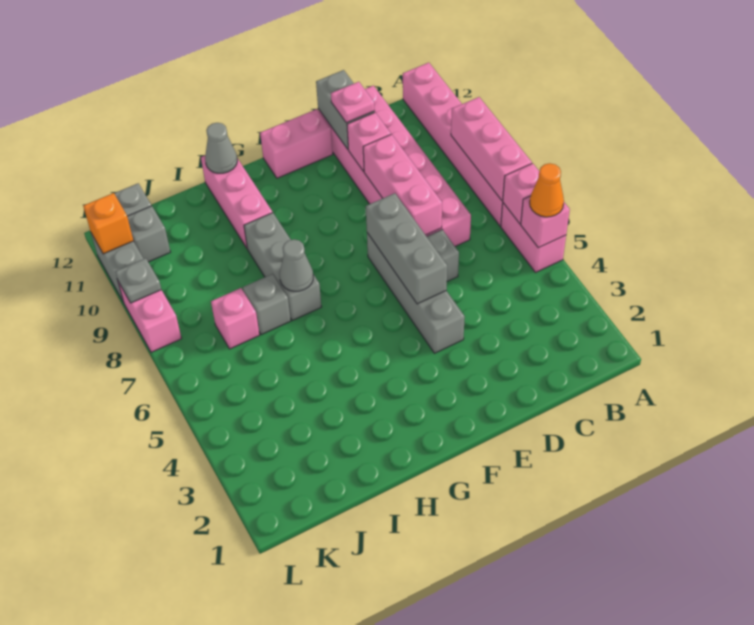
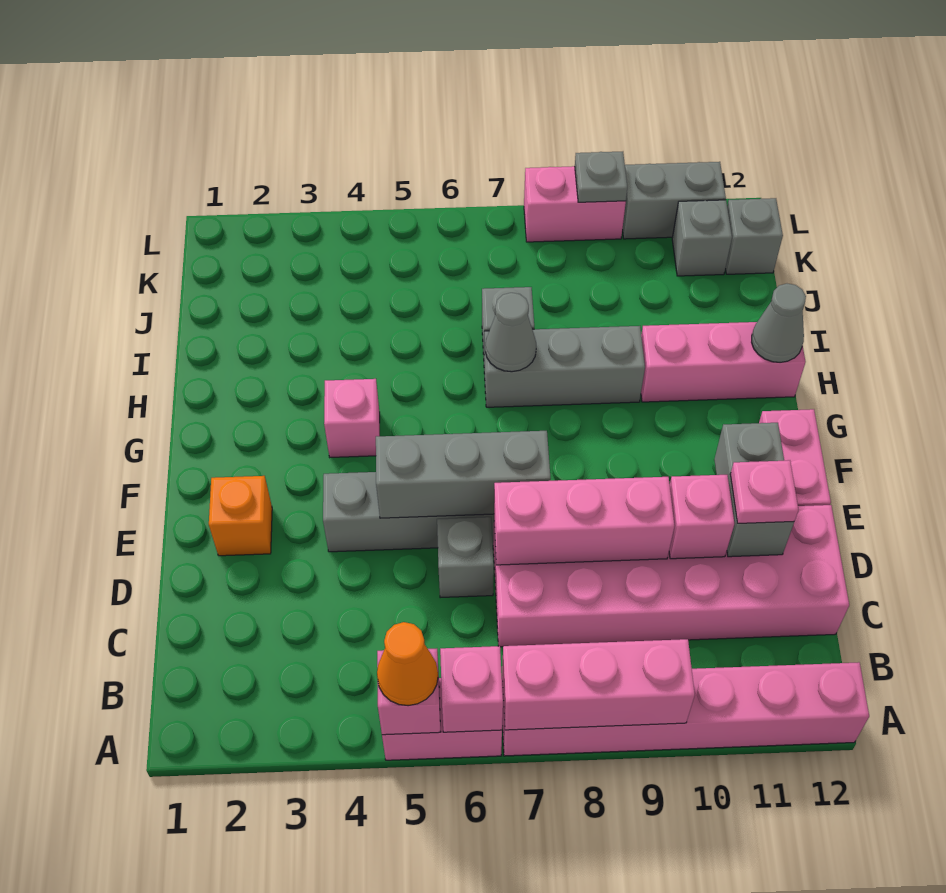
grey brick D11:D12 level 2 -> grey brick D11:E11 level 2
pink brick J7 level 1 -> pink brick G4 level 1
orange brick L11 level 2 -> orange brick E2 level 1

